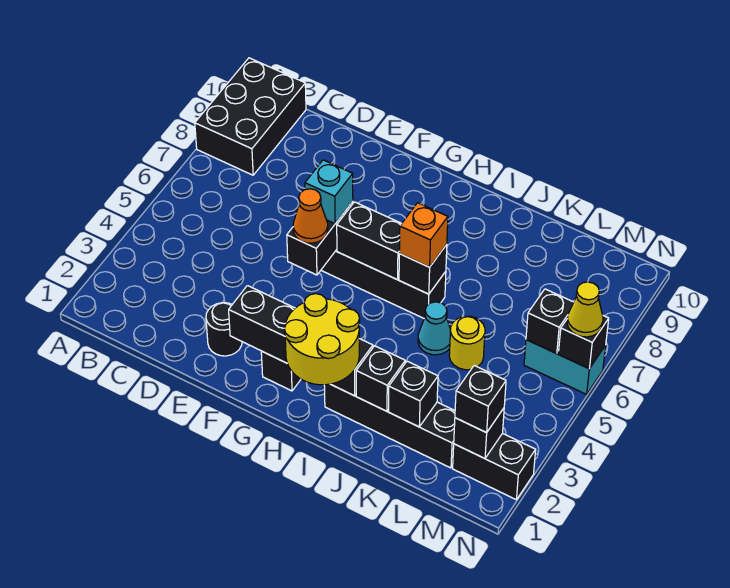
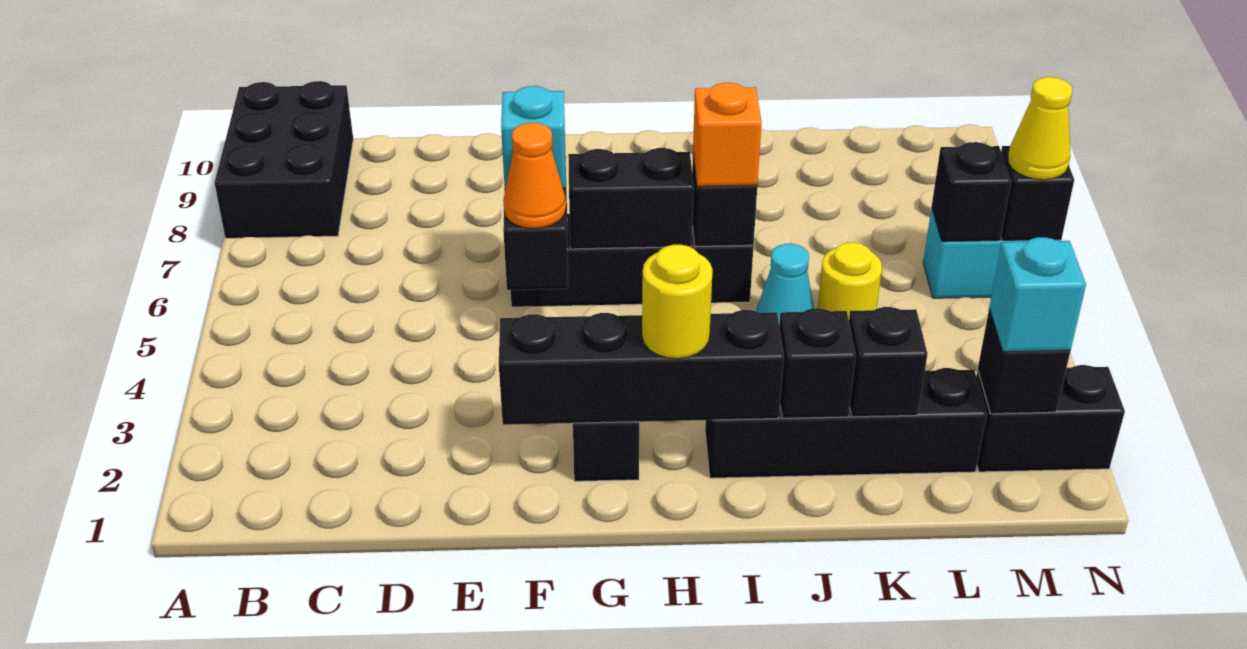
black round brick E2 level 1 -> none
yellow round brick H1:I2 level 3 -> yellow round brick H2 level 3
black brick M2 level 3 -> cyan brick M2 level 3

